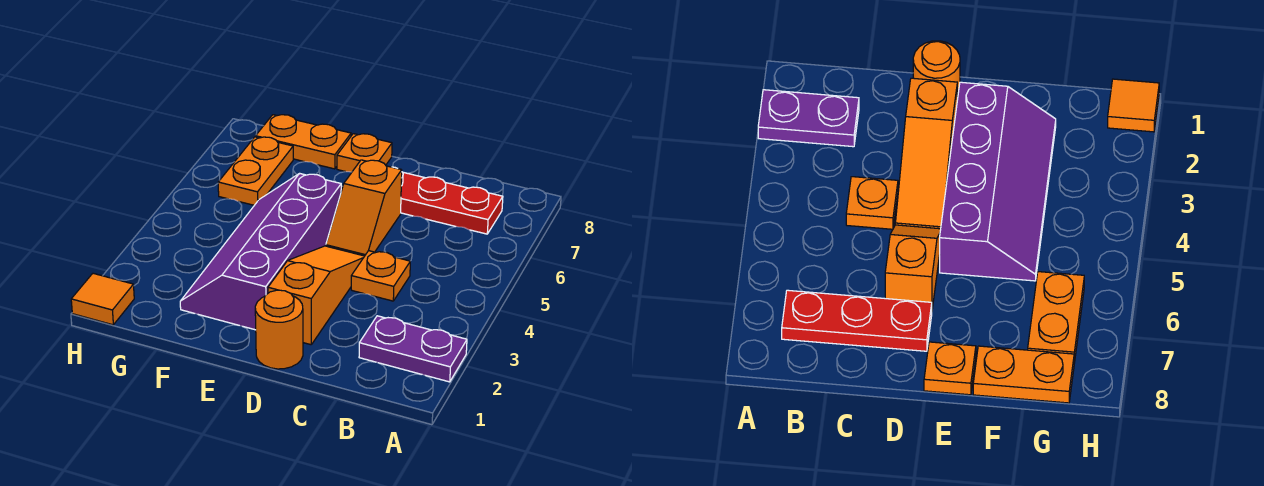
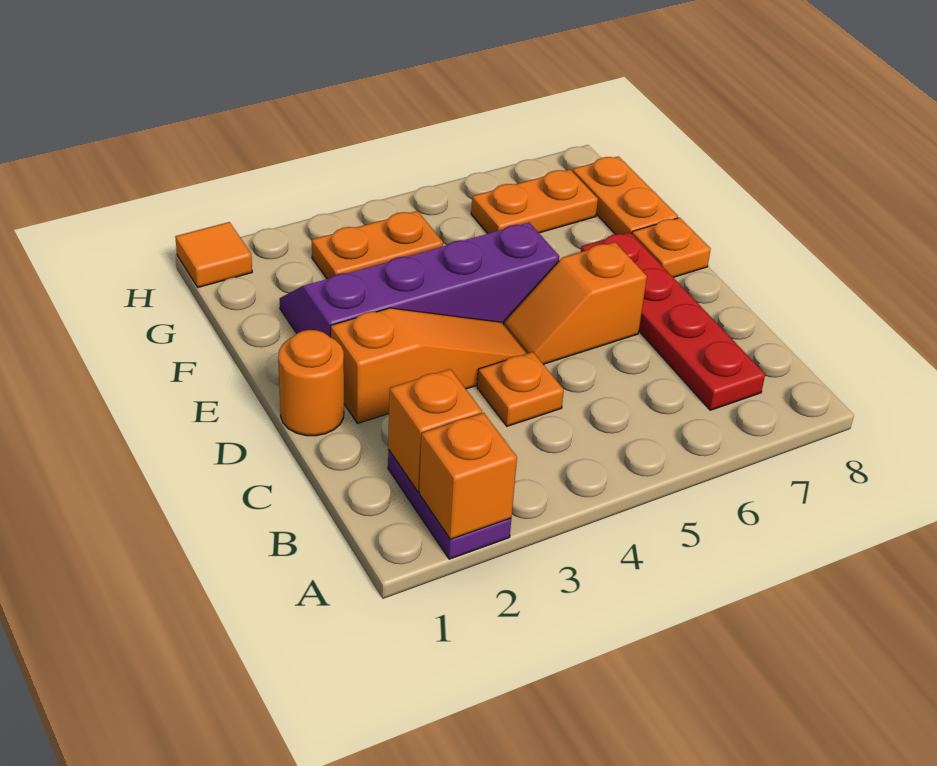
none -> orange brick A2 level 2
none -> orange brick B2 level 2
red plate B7:D7 level 1 -> red plate B7:E7 level 1
none -> orange plate G3:G4 level 1

